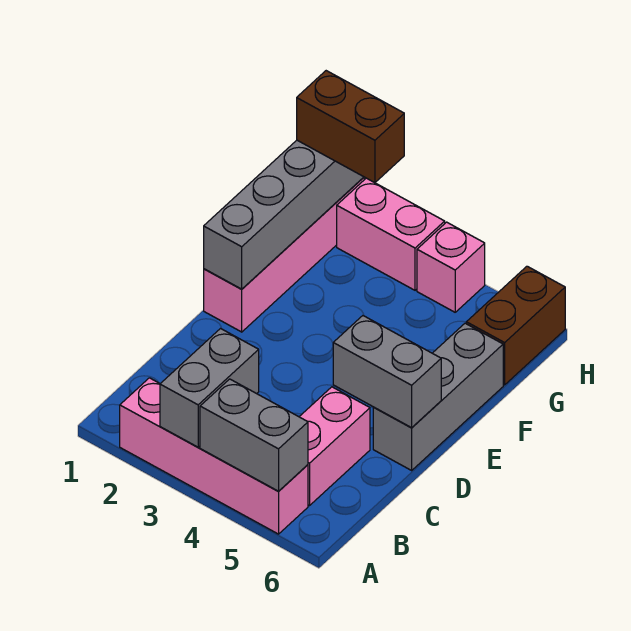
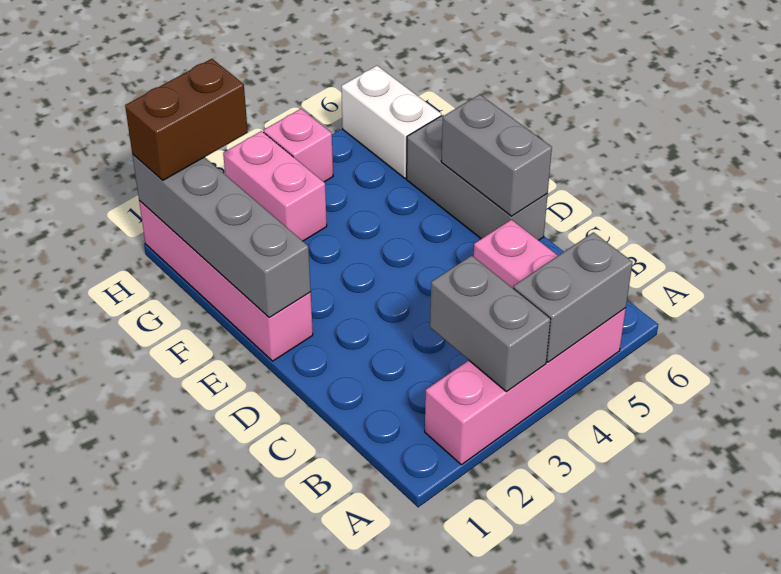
grey brick D5:D6 level 2 -> grey brick D6:E6 level 2
brown brick G6:H6 level 1 -> white brick G6:H6 level 1
pink brick H2:H3 level 1 -> pink brick G3:H3 level 1

